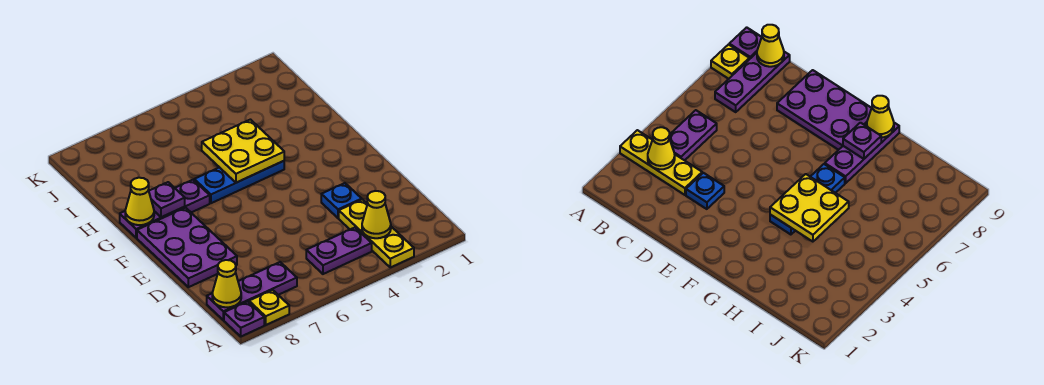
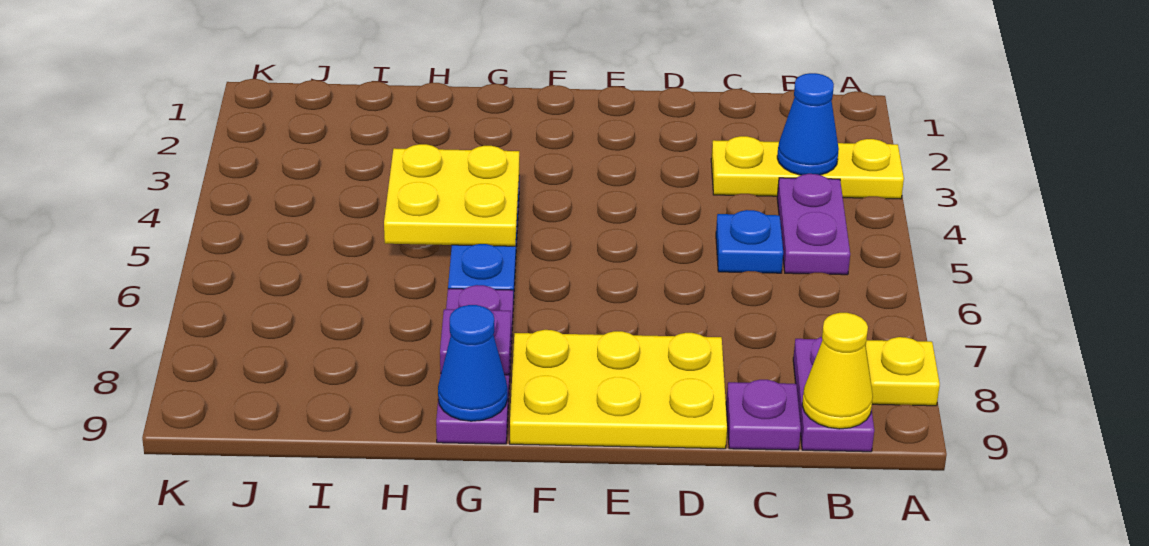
purple plate A9 level 1 -> purple plate C9 level 1
yellow cone B3 level 2 -> blue cone B3 level 2
purple plate B7:B9 level 1 -> purple plate B8:B9 level 1
blue plate D3 level 1 -> blue plate C5 level 1
purple plate D8:F9 level 1 -> yellow plate D8:F9 level 1
yellow cone G9 level 2 -> blue cone G9 level 2

